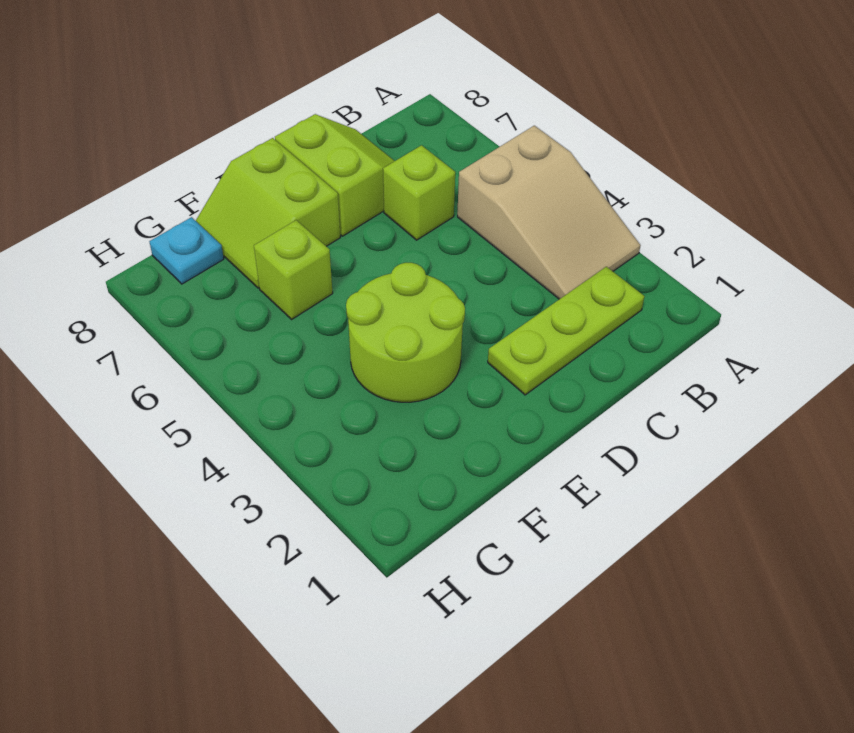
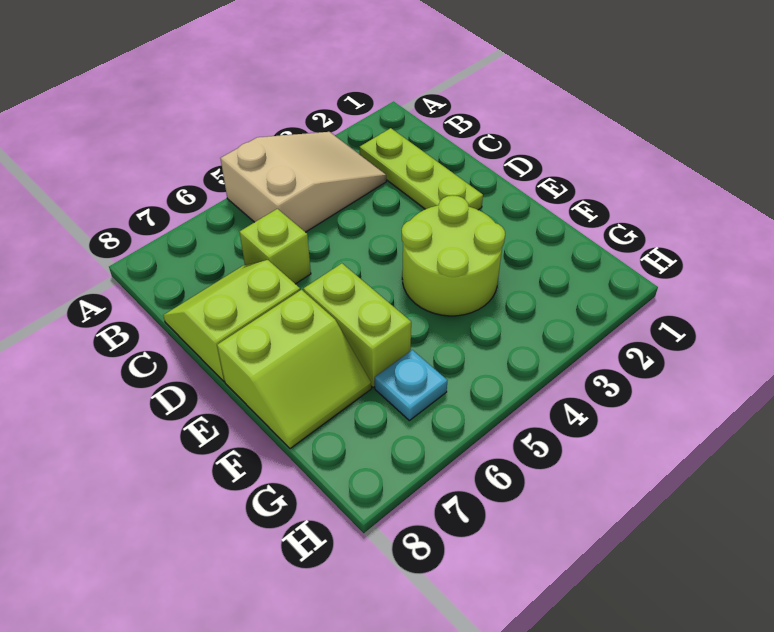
lime brick F6 level 1 -> lime brick E6:F6 level 1
cyan plate G8 level 1 -> cyan plate G6 level 1

